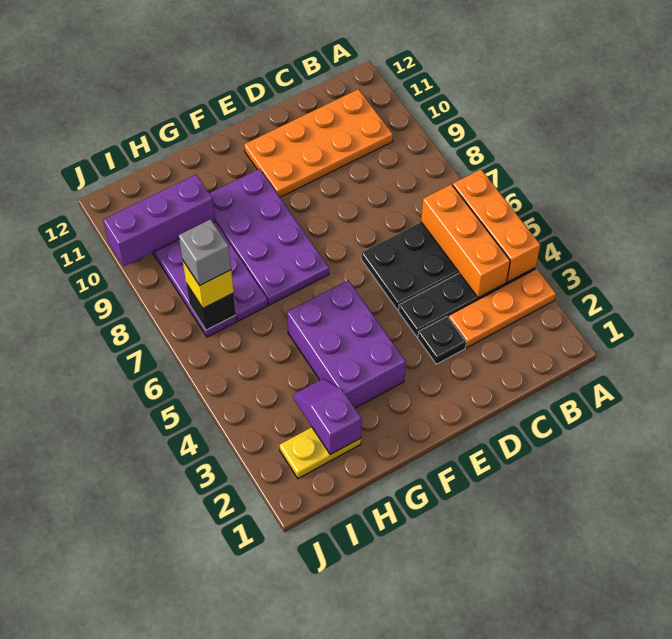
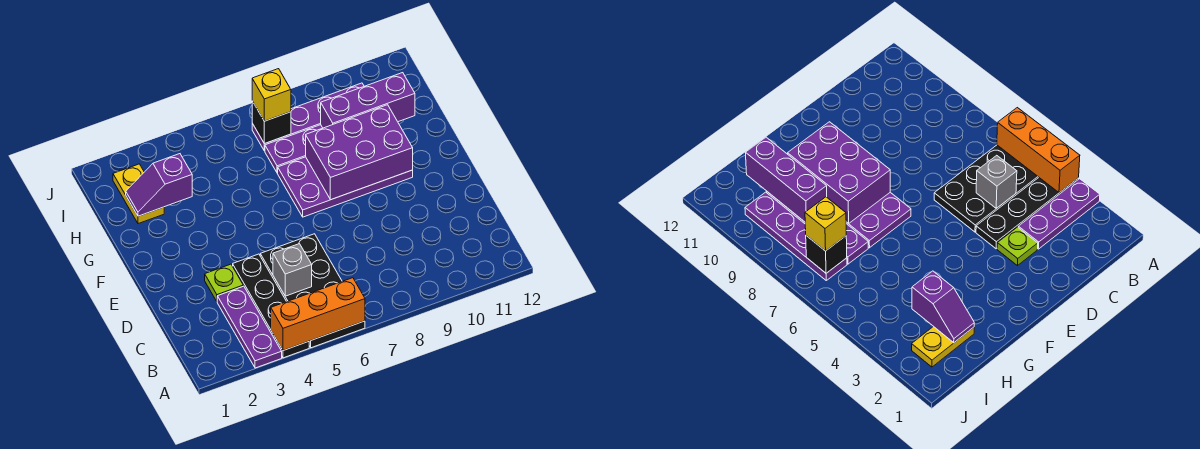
orange plate A3:C3 level 1 -> purple plate A3:C3 level 1
orange brick B4:B6 level 2 -> none
orange plate B10:E11 level 1 -> none
black plate D3 level 1 -> lime plate D3 level 1
purple brick F3:G5 level 1 -> purple brick F8:G10 level 2
purple slope H2:H3 level 2 top 2 -> purple slope H2:H3 level 2 top 3
purple brick H10:J10 level 2 -> purple brick H9:H11 level 2
grey brick I7 level 4 -> grey brick C5 level 2

